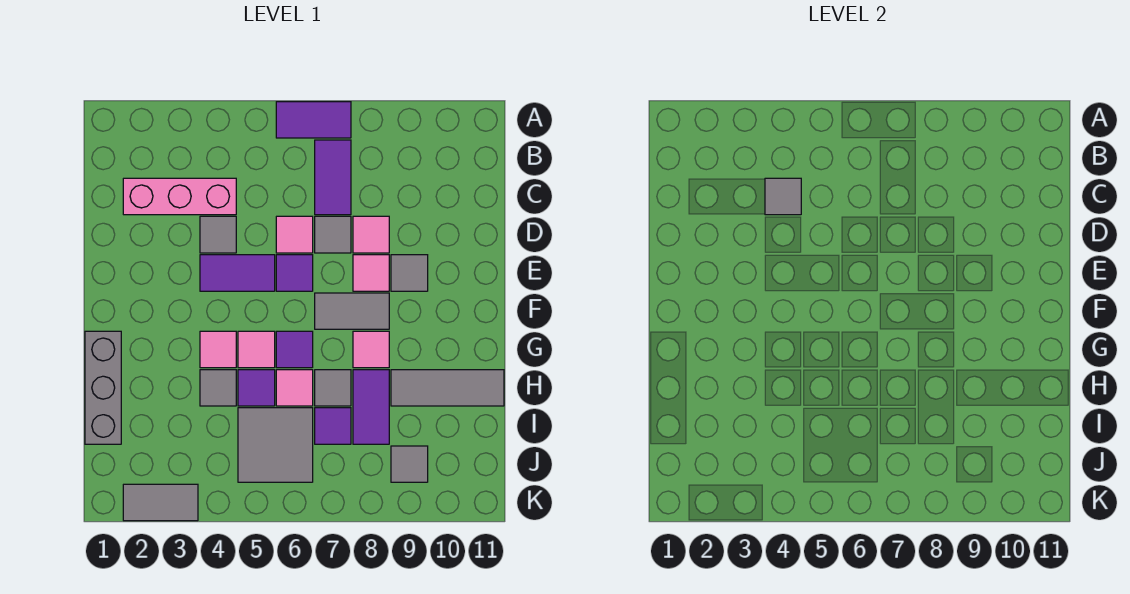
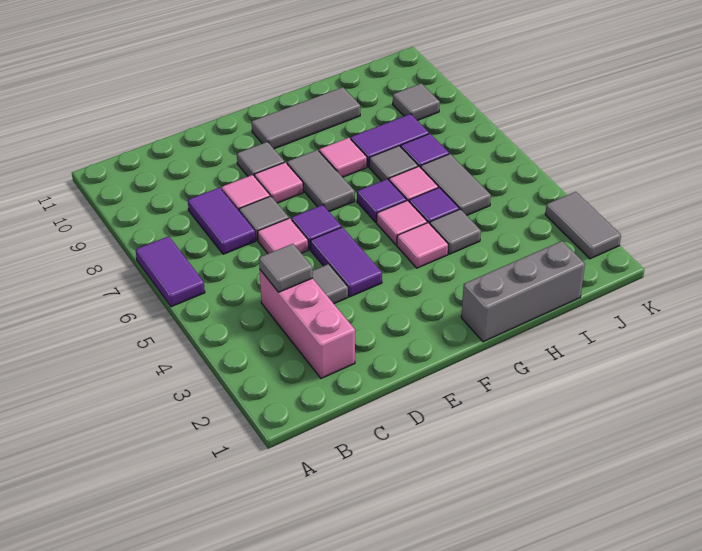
purple tile B7:C7 level 1 -> purple tile C7:C8 level 1
grey tile H9:H11 level 1 -> grey tile F10:H10 level 1
grey tile I5:J6 level 1 -> grey tile I5:I6 level 1

